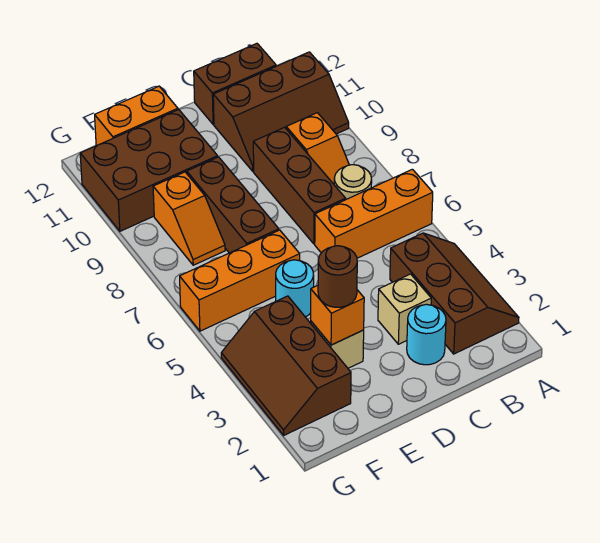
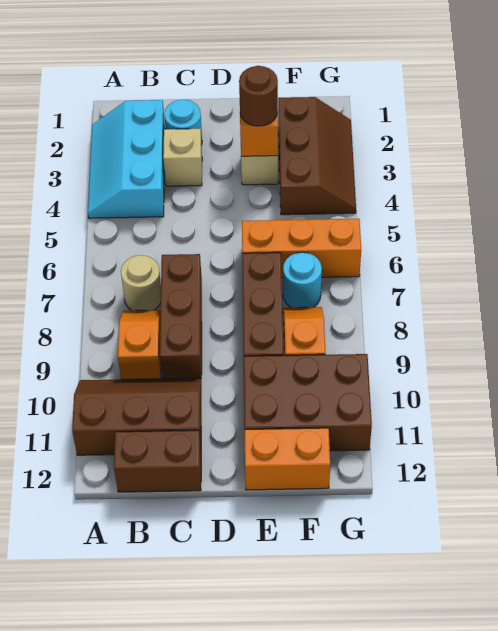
brown slope A2:B4 level 1 top B -> cyan slope A2:B4 level 1 top B
orange brick A6:C6 level 1 -> none
cyan round brick E5 level 1 -> cyan round brick F7 level 1

